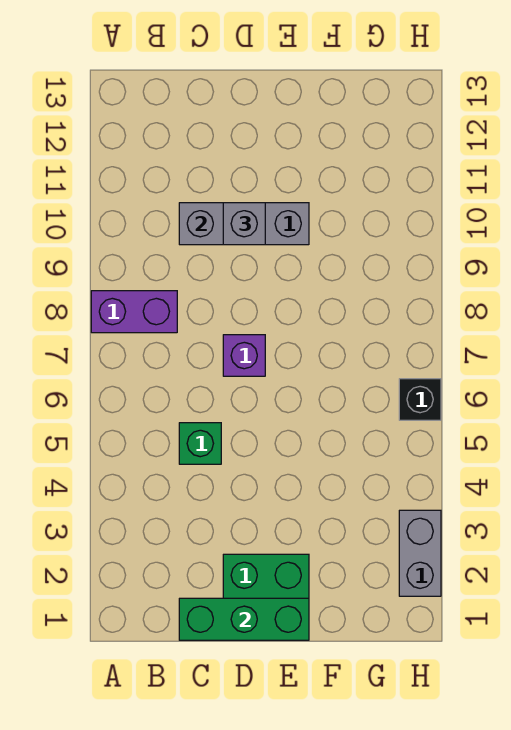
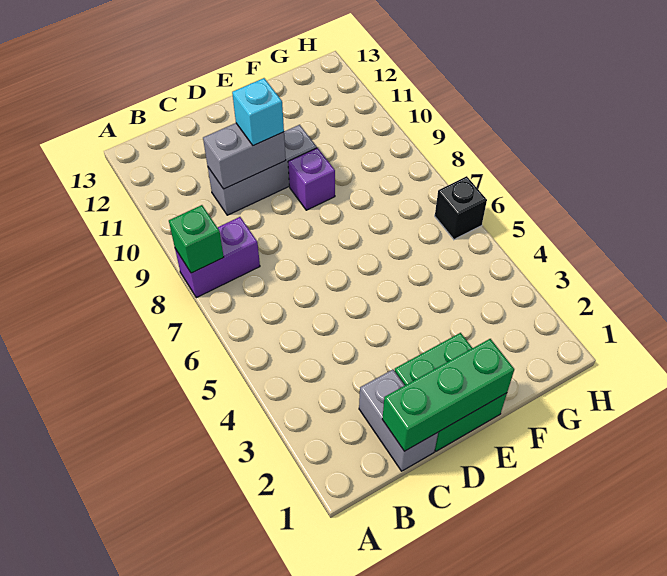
green brick C5 level 1 -> green brick A8 level 2
purple brick D7 level 1 -> purple brick E9 level 1
grey brick D10 level 3 -> cyan brick D10 level 3
grey brick H2:H3 level 1 -> grey brick C1:C2 level 1

